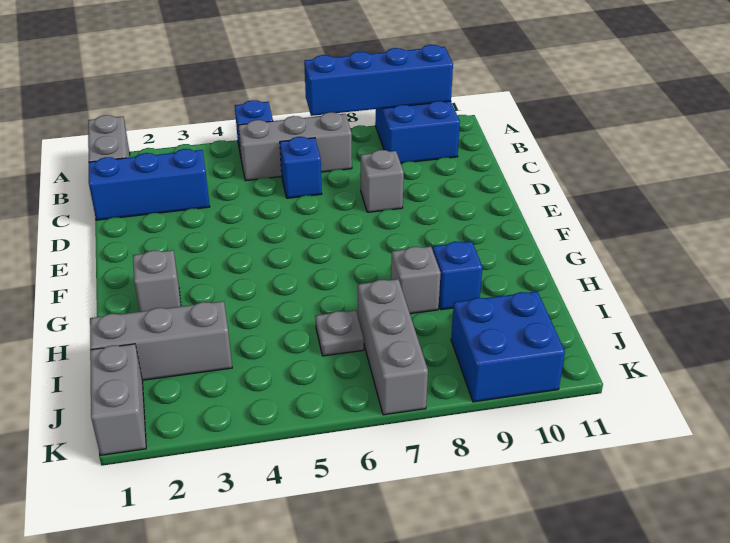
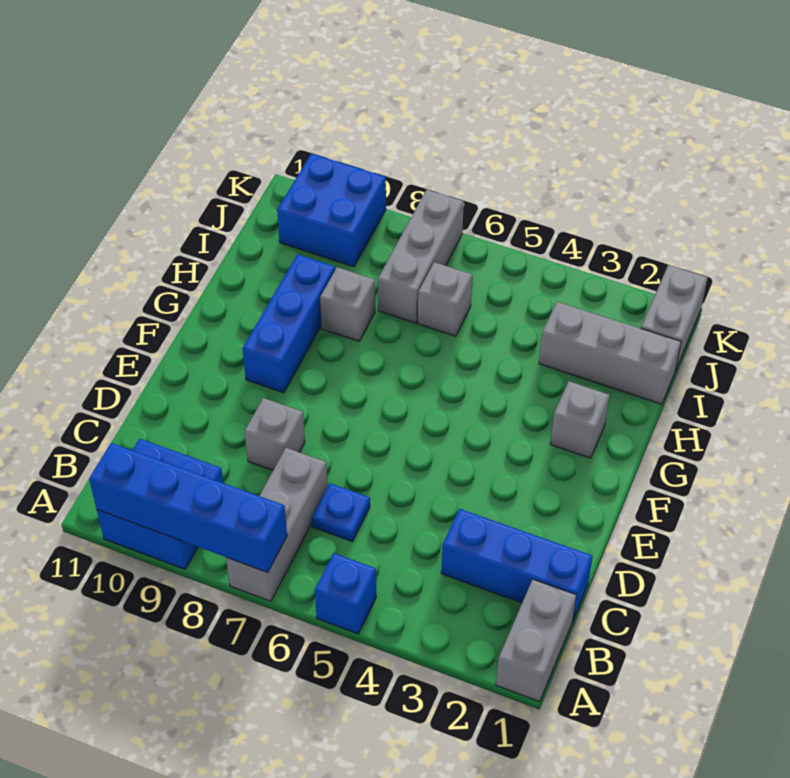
grey brick B5:B7 level 1 -> grey brick A7:C7 level 1
blue brick C6 level 1 -> blue plate C6 level 1
blue brick H9 level 1 -> blue brick F9:H9 level 1
grey plate I6 level 1 -> grey brick I6 level 1

